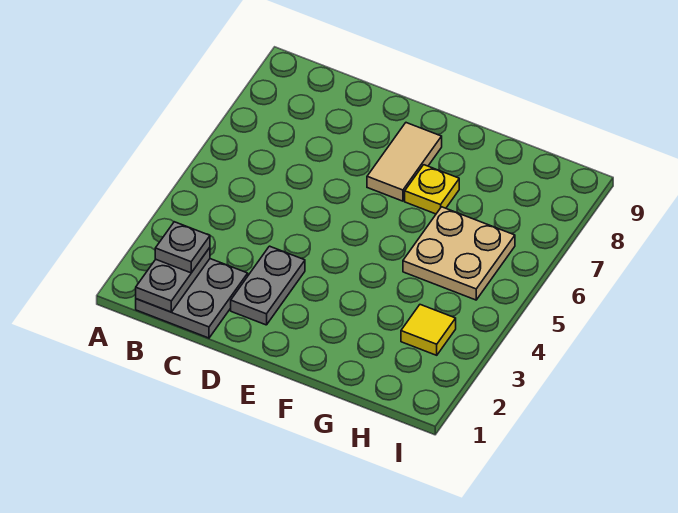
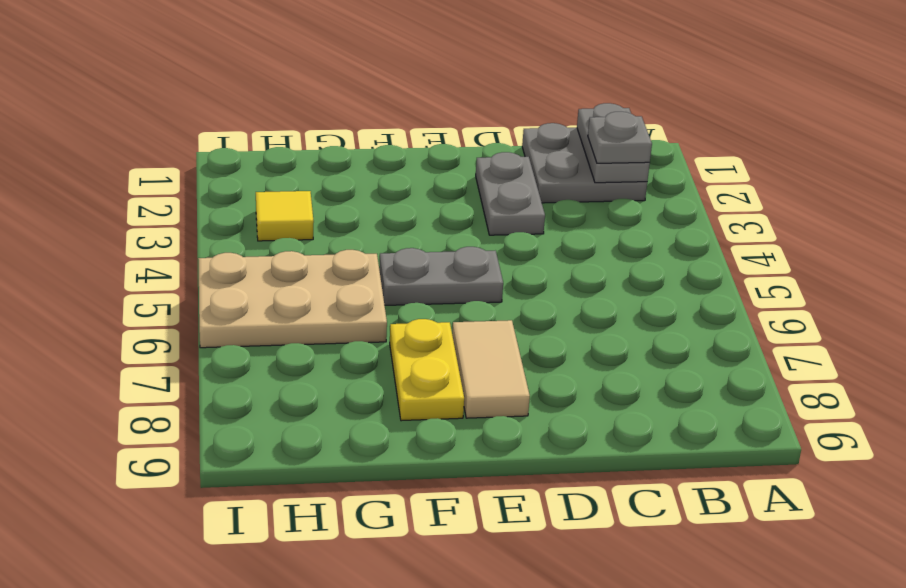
none -> grey plate E5:F5 level 1
yellow plate F7 level 1 -> yellow plate F7:F8 level 1
tan plate G5:H6 level 1 -> tan plate G5:I6 level 1

